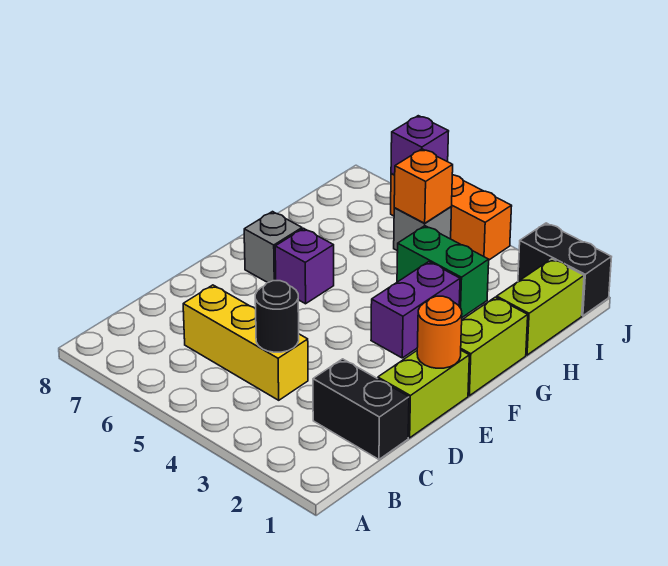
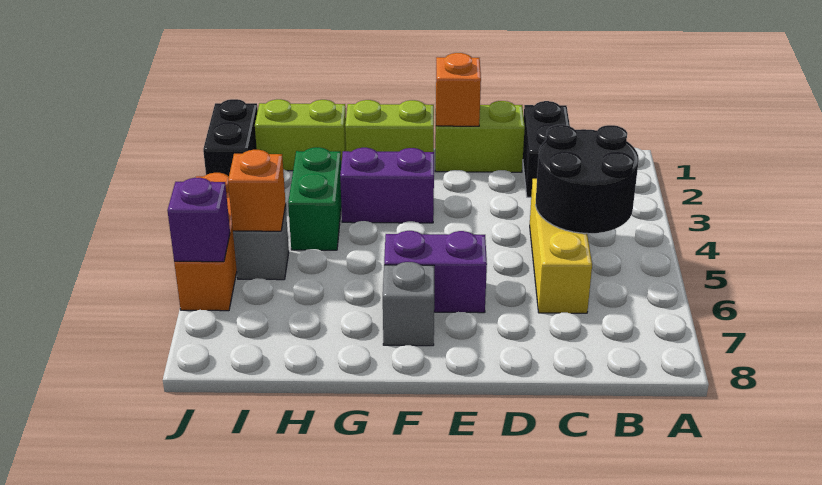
black round brick C4 level 2 -> black round brick B4:C5 level 2
orange round brick E1 level 2 -> orange brick E1 level 2
purple brick F6 level 1 -> purple brick E6:F6 level 1

